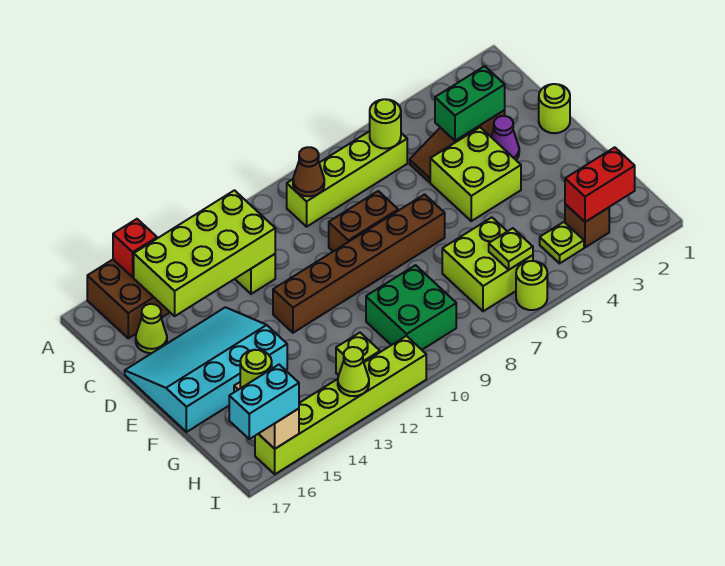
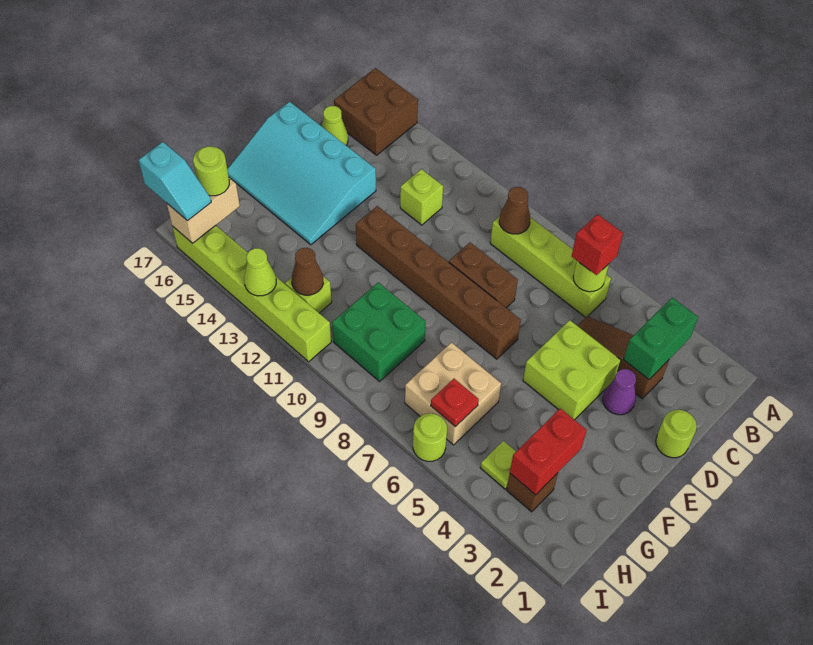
red brick A15 level 2 -> red brick B6 level 3
lime brick B12:C15 level 2 -> none
green brick C3:C4 level 2 -> green brick B3:C3 level 2
cyan slope D14:F17 level 1 top F -> cyan slope D14:F17 level 1 top D
lime brick G6:H7 level 1 -> tan brick G6:H7 level 1
red brick H2:H3 level 2 -> red brick G3:H3 level 2
lime plate H6 level 2 -> red plate H6 level 2
none -> brown cone H12 level 2
cyan brick I16:I17 level 3 -> cyan slope I16:I17 level 3 top 17

